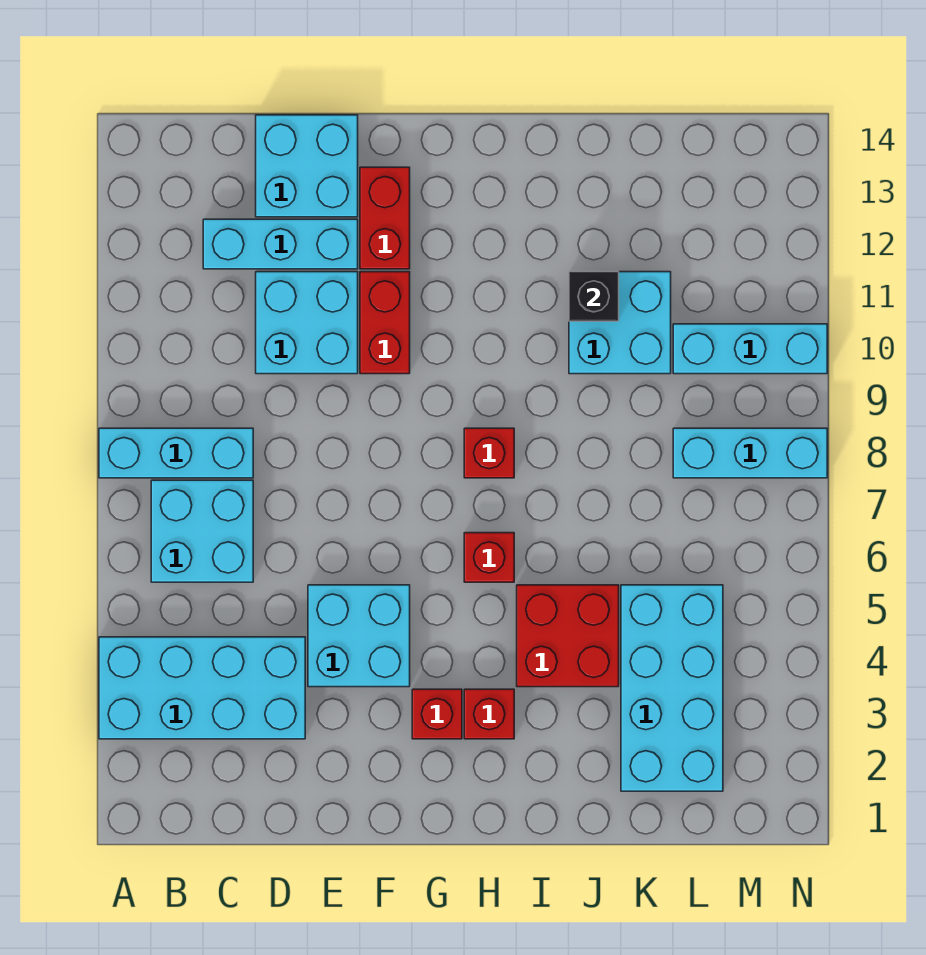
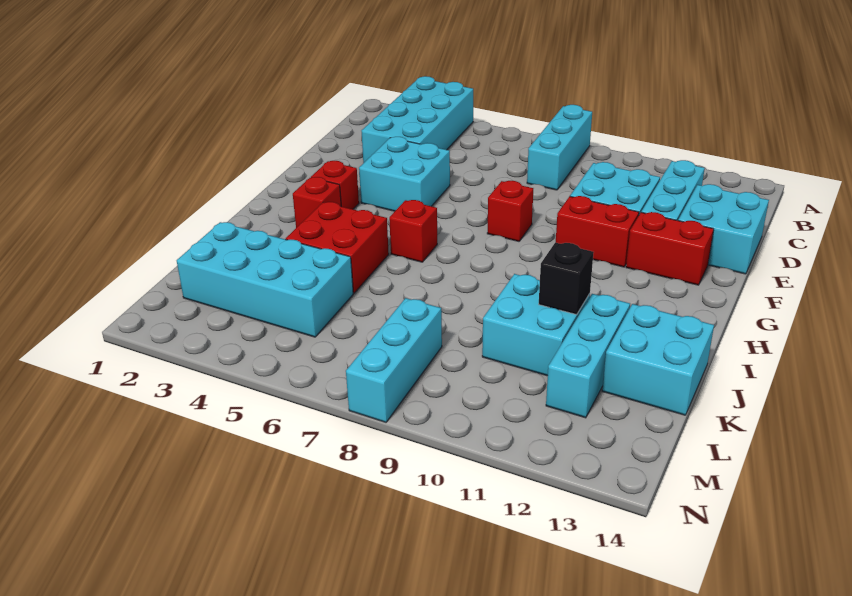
cyan brick B6:C7 level 1 -> cyan brick J13:K14 level 1
red brick H8 level 1 -> red brick F8 level 1
cyan brick L10:N10 level 1 -> cyan brick J12:L12 level 1

